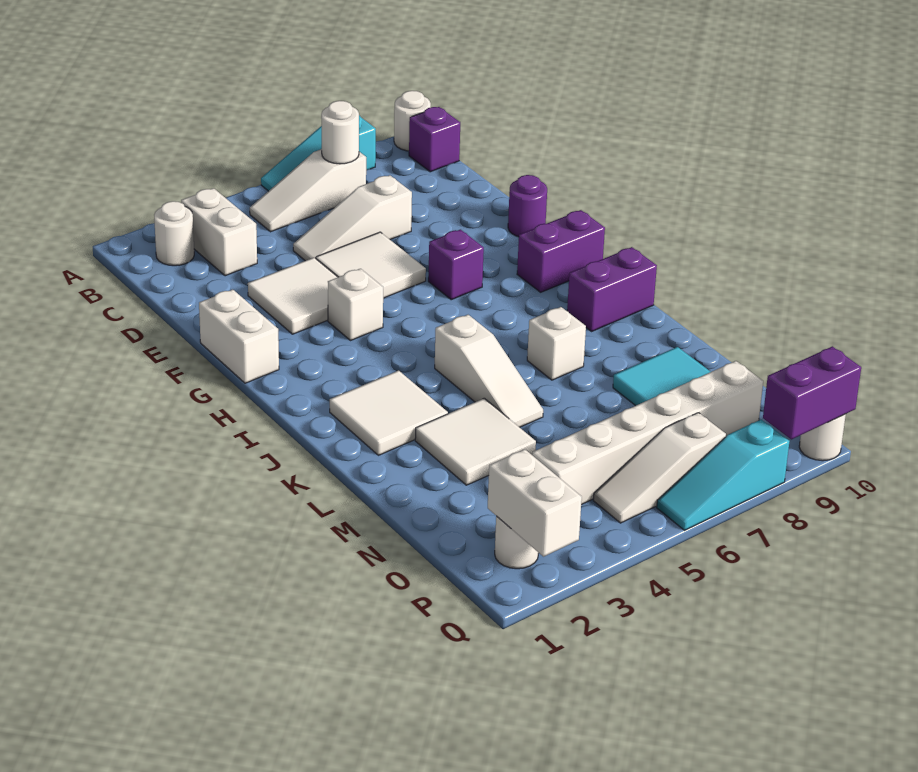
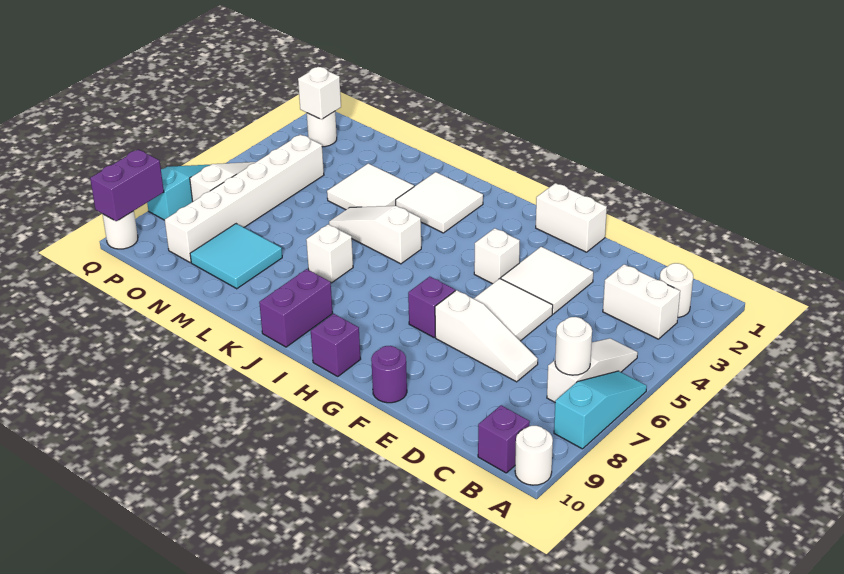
white slope D5:D7 level 1 top 7 -> white slope D7:F7 level 1 top F
purple brick H9:H10 level 1 -> purple brick H10 level 1
white brick P2:Q2 level 2 -> white brick P2 level 2

